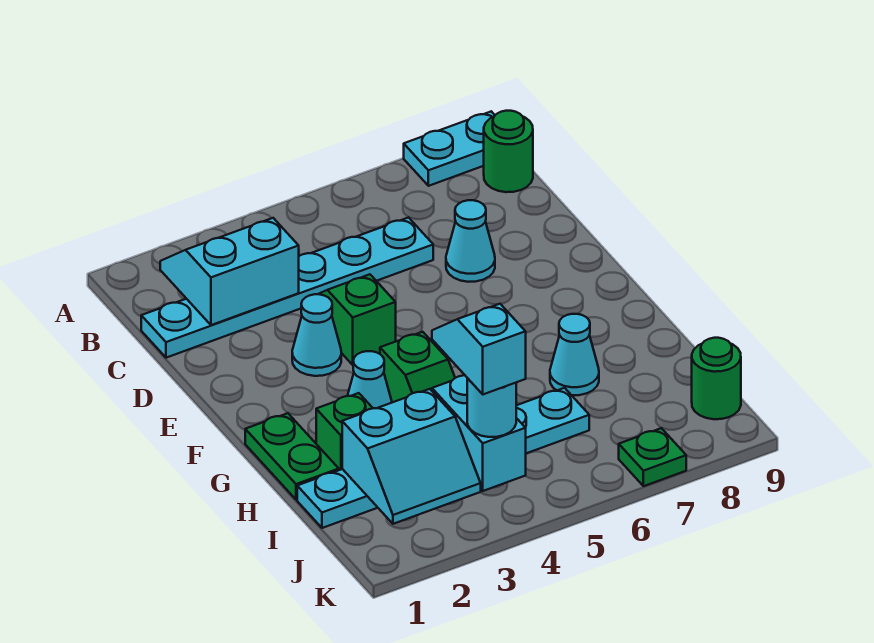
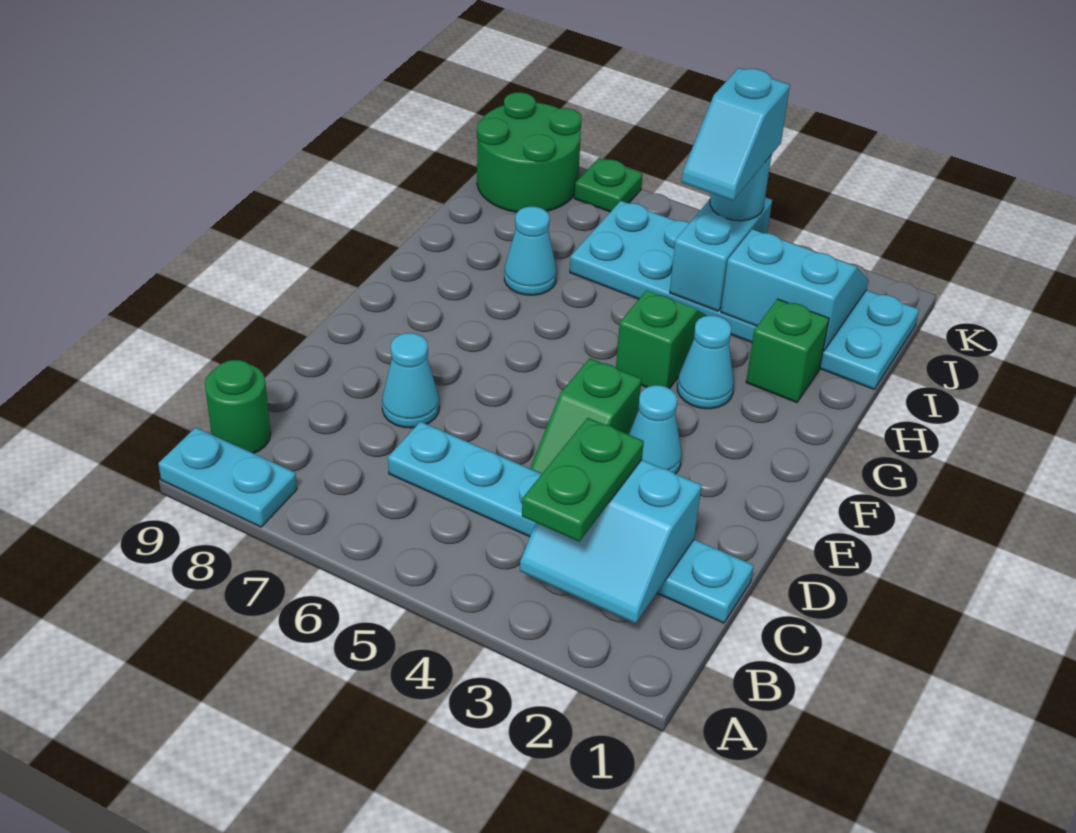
green plate G1:H1 level 1 -> green plate B3:C3 level 3
cyan plate I1:I6 level 1 -> cyan plate I1:J6 level 1
green round brick J9 level 1 -> green round brick J8:K9 level 1

